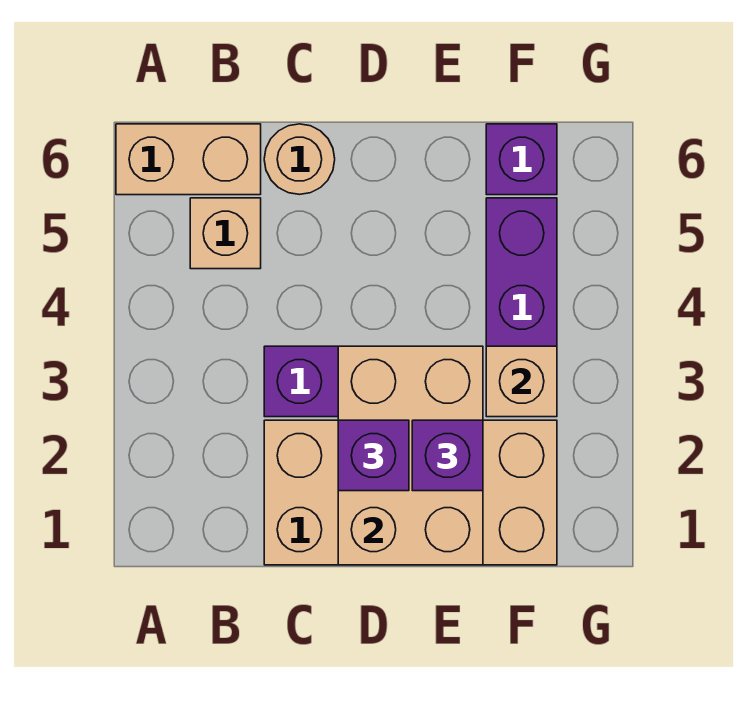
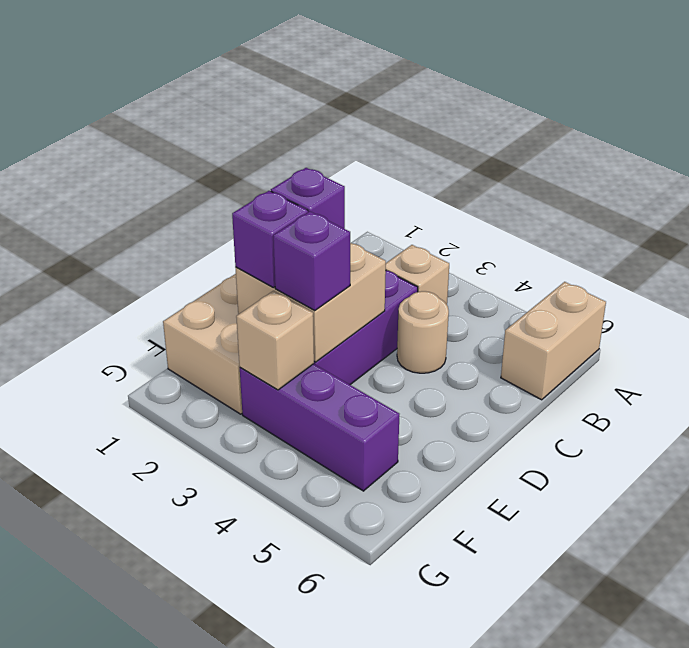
tan brick B5 level 1 -> tan brick B3 level 1
tan round brick C6 level 1 -> tan round brick C4 level 1
tan brick D1:E3 level 2 -> tan brick D2:E3 level 2
purple brick F6 level 1 -> purple brick E3 level 3

